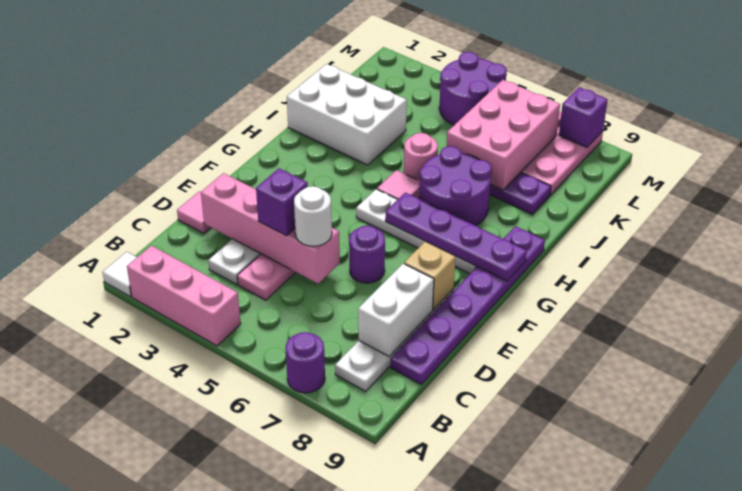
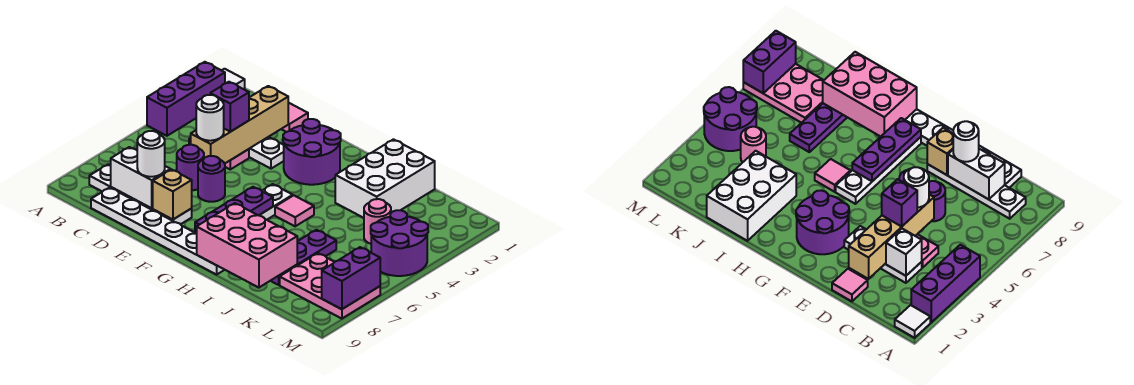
pink brick A2:A4 level 1 -> purple brick A2:A4 level 1
purple round brick A7 level 1 -> purple round brick D6 level 1
none -> white brick C3 level 2
purple plate C9:H9 level 1 -> white plate C9:H9 level 1
pink brick D2:D5 level 2 -> tan brick D2:D5 level 2
none -> white round brick D8 level 3
purple plate G6:G9 level 2 -> purple plate G6:G8 level 2
purple round brick H6:I7 level 1 -> purple round brick F2:G3 level 1
pink round brick I5 level 1 -> pink round brick K4 level 1
pink brick J6:L7 level 2 -> pink brick H8:J9 level 2
purple brick M8 level 2 -> purple brick M7:M8 level 2

